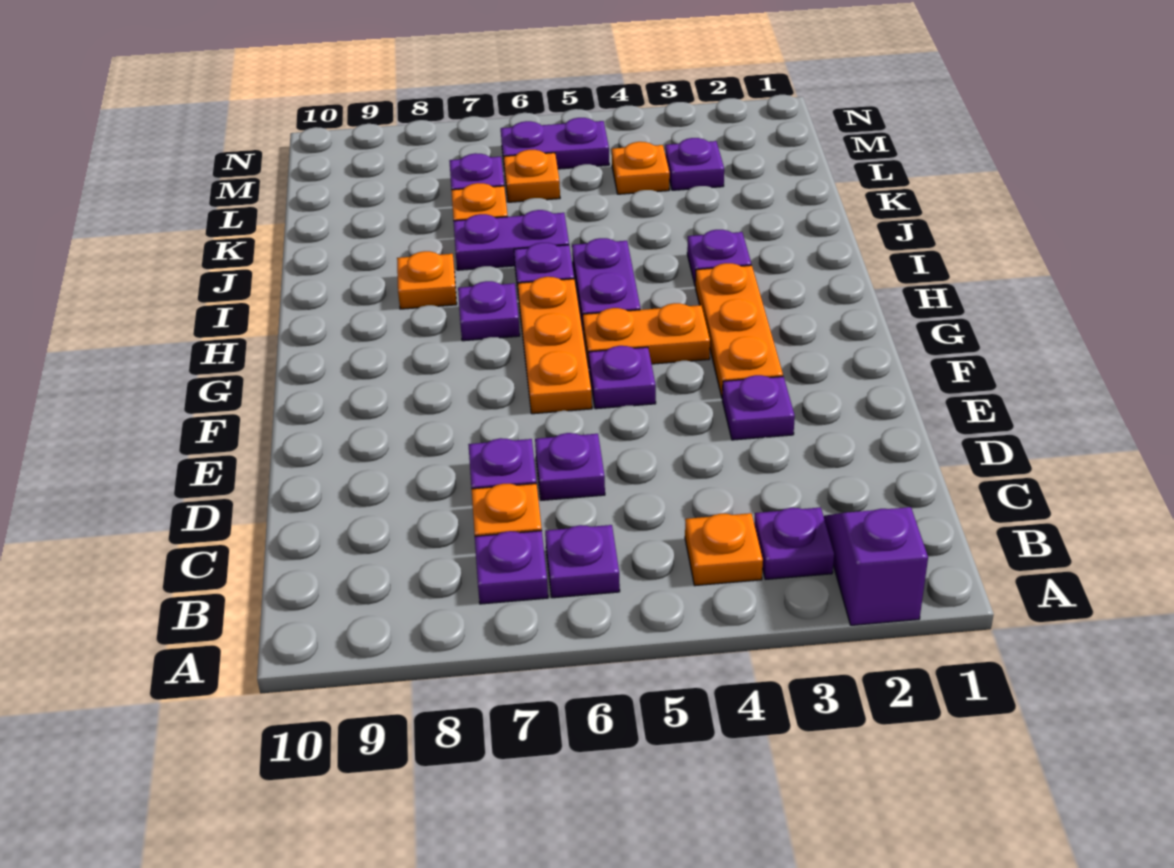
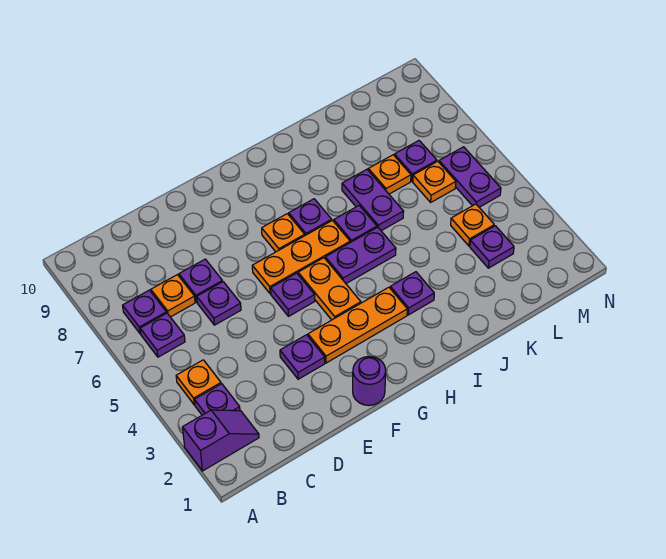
none -> purple round brick F1 level 1
orange plate I8 level 1 -> orange plate G7 level 1

